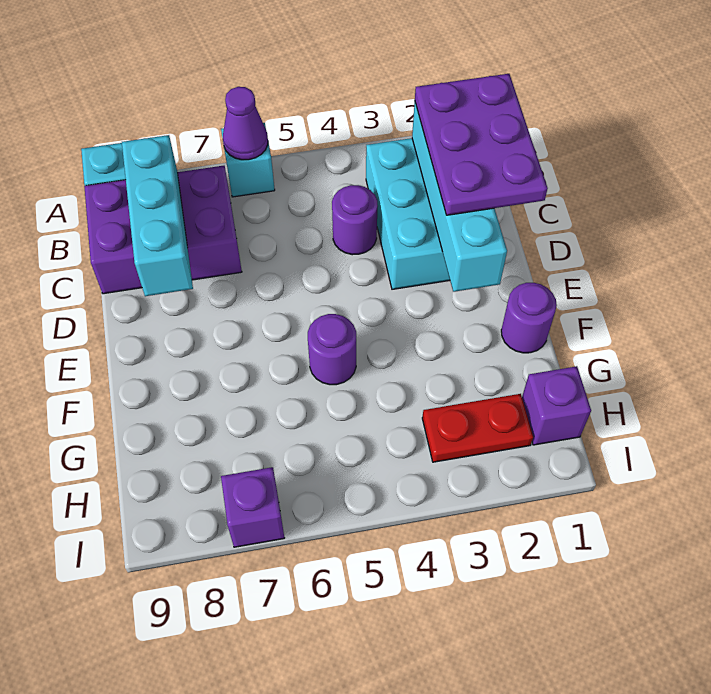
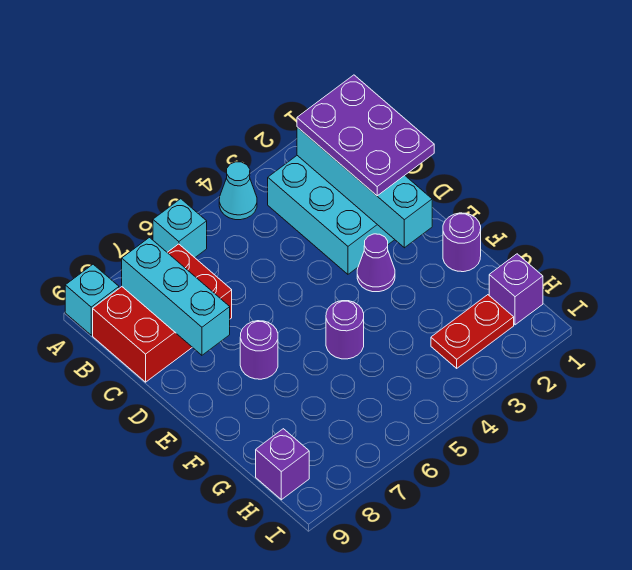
none -> cyan cone A4 level 1
purple cone A6 level 2 -> purple cone E3 level 1
purple brick B7:C9 level 1 -> red brick B7:C9 level 1
purple round brick C4 level 1 -> purple round brick E7 level 1
purple brick I7 level 1 -> purple brick H9 level 1

